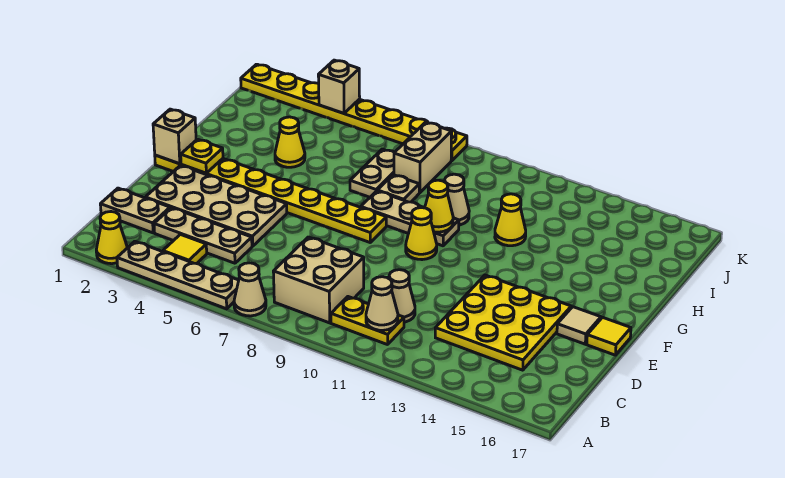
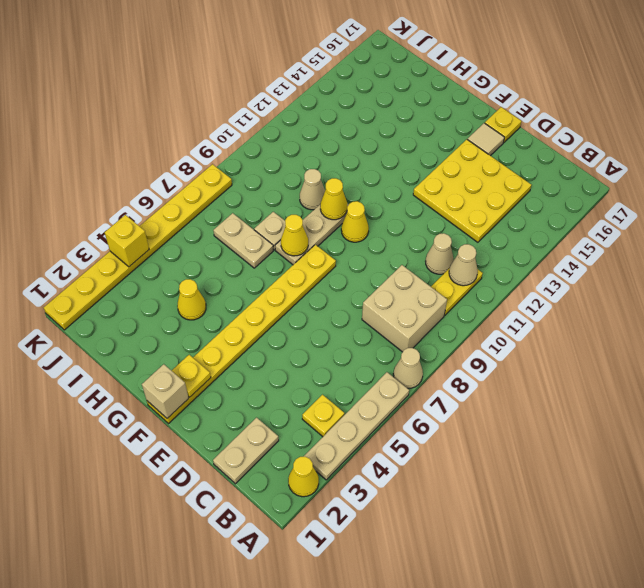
yellow tile B4 level 1 -> yellow plate B4 level 1
tan plate C3:C5 level 1 -> none
tan plate D2:E5 level 1 -> none
yellow tile E17 level 1 -> yellow plate E17 level 1
yellow cone H12 level 1 -> yellow cone G8 level 2
tan brick I8:J8 level 1 -> none
tan brick K4 level 2 -> yellow brick K4 level 2

